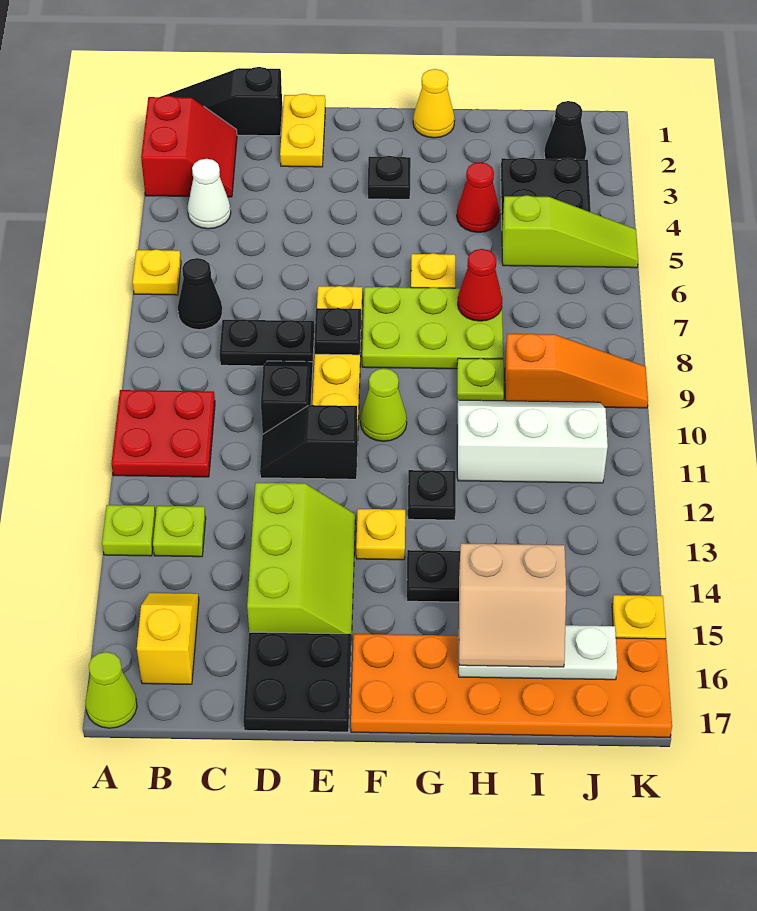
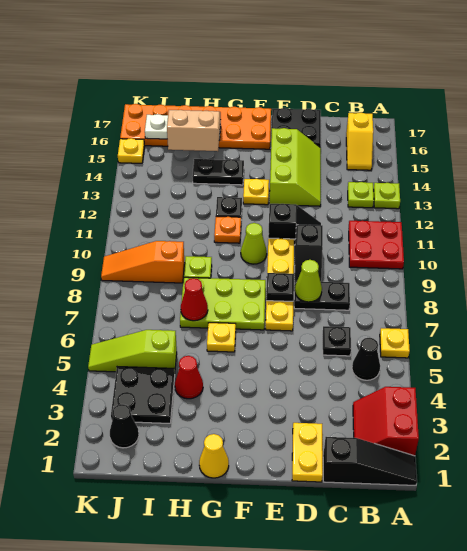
lime cone A17 level 1 -> lime cone D8 level 2
white cone B4 level 1 -> none
black cone B7 level 1 -> black cone B5 level 1
lime slope D13:E15 level 1 top D -> lime slope D13:E15 level 1 top E
black plate F3 level 1 -> black plate C6 level 1
none -> orange plate G11 level 1
white slope H10:J11 level 1 top 11 -> none

